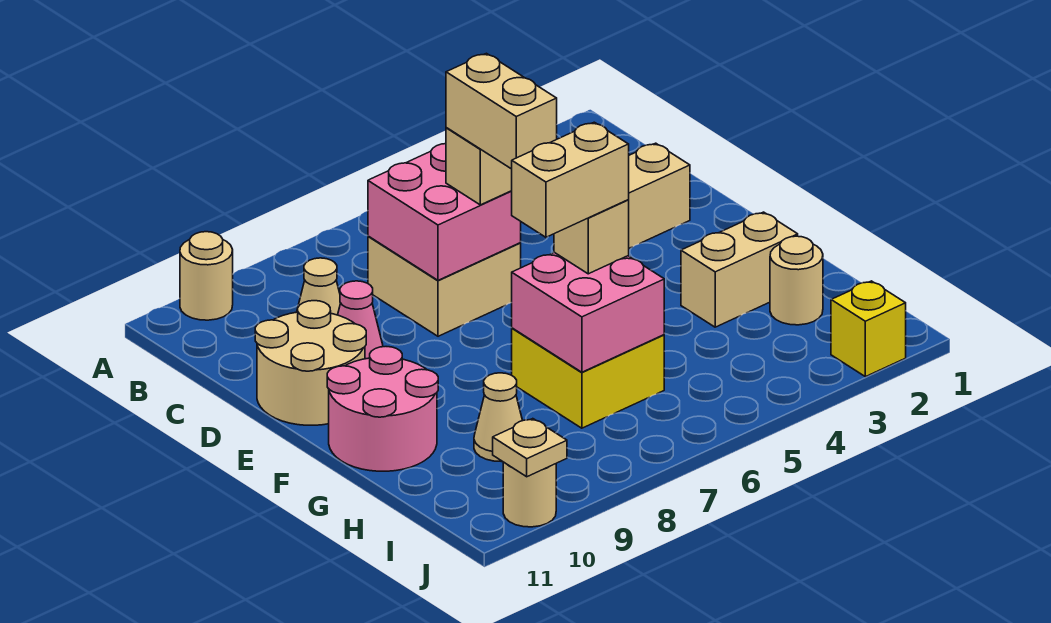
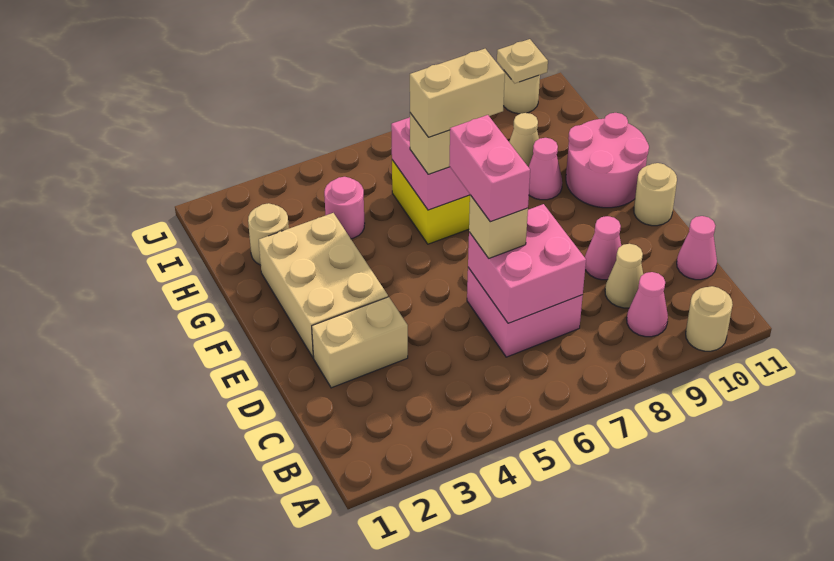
none -> pink cone B9 level 1
tan brick C6:D7 level 1 -> pink brick C6:D7 level 1
none -> pink cone C11 level 1
tan brick D6:E6 level 4 -> pink brick D6:E6 level 4
tan round brick D10:E11 level 1 -> tan round brick E11 level 1
tan brick G2:G3 level 1 -> tan brick E2:G3 level 1
none -> pink cone G9 level 1
none -> pink round brick H4 level 1
yellow brick J2 level 1 -> none

